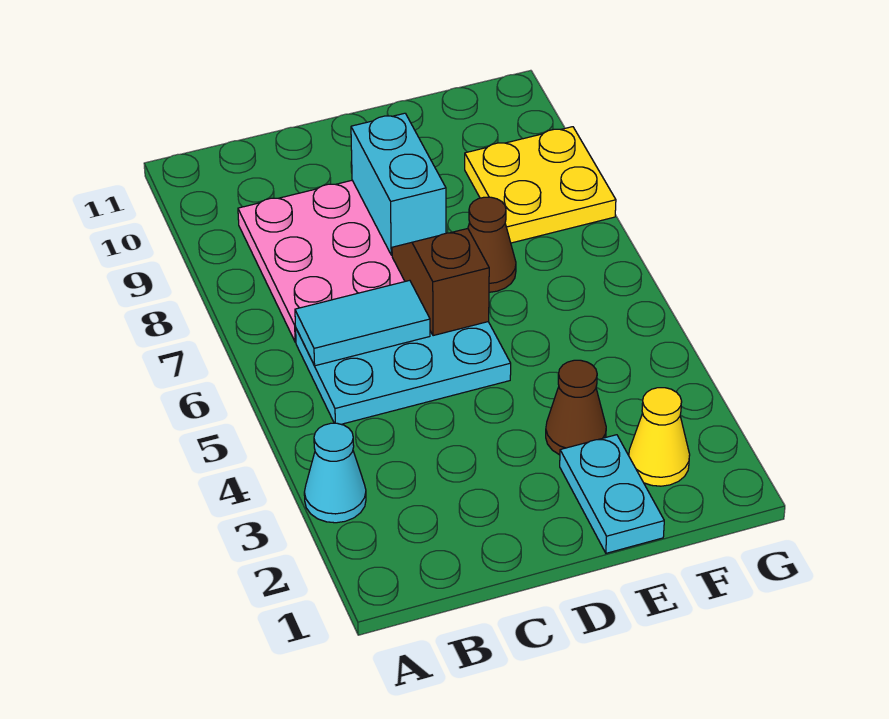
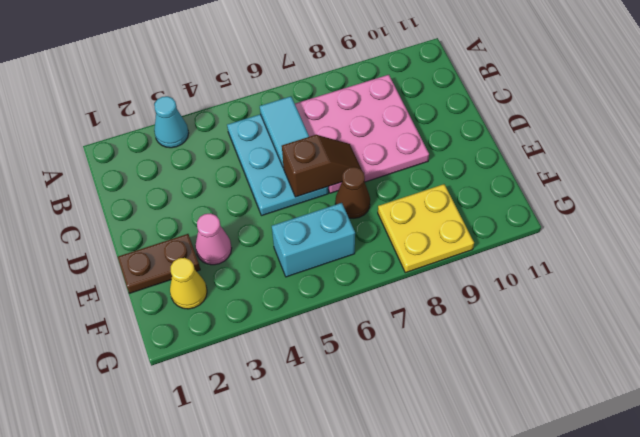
cyan brick D8:D9 level 2 -> cyan brick F5:F6 level 1
cyan plate E1:E2 level 1 -> brown plate E1:E2 level 1
brown cone E3 level 1 -> pink cone E3 level 1

